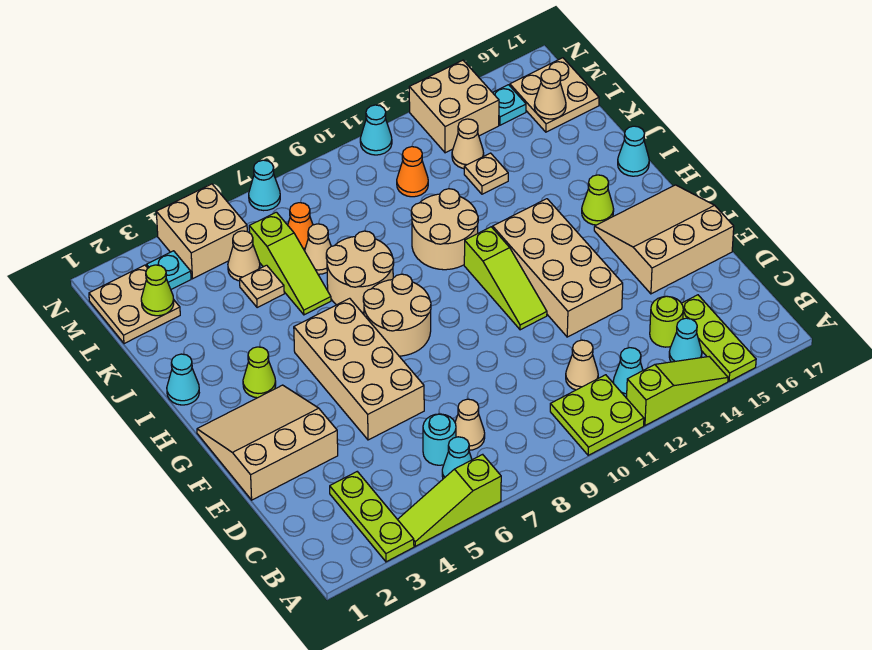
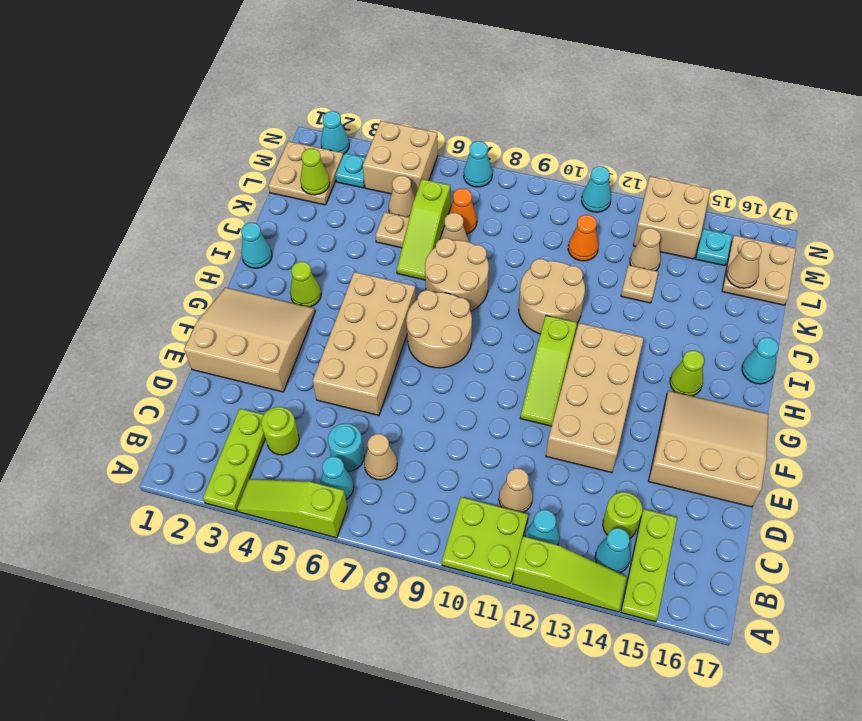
none -> lime round brick C4 level 1
none -> cyan cone N2 level 1

